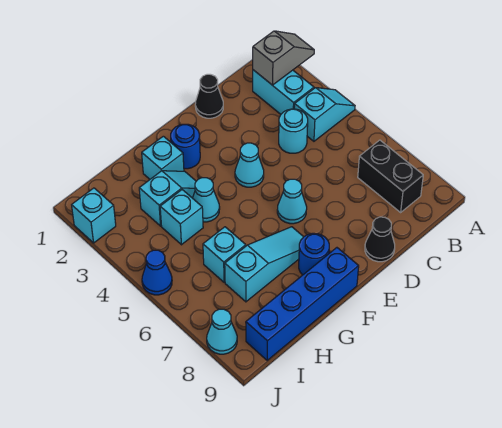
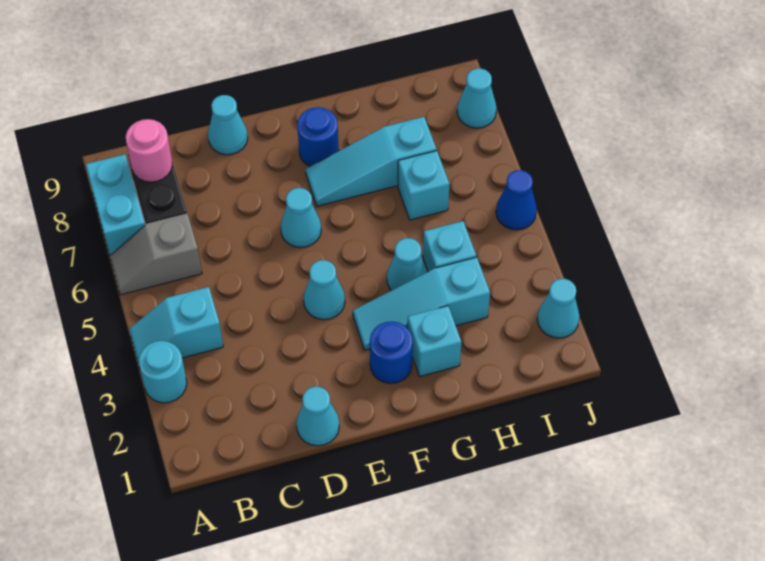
grey slope A2:B2 level 2 top B -> grey slope A6:B6 level 1 top B
cyan brick B2:B3 level 1 -> cyan brick A7:A8 level 1
none -> pink round brick B8 level 2
cyan round brick C4 level 1 -> cyan round brick A3 level 1
black cone D1 level 1 -> cyan cone D1 level 1
black cone D9 level 1 -> cyan cone D9 level 1
blue brick F9:I9 level 1 -> none
cyan slope G3:H3 level 1 top H -> cyan slope F3:H3 level 1 top H
cyan brick J2 level 1 -> cyan cone J2 level 1

